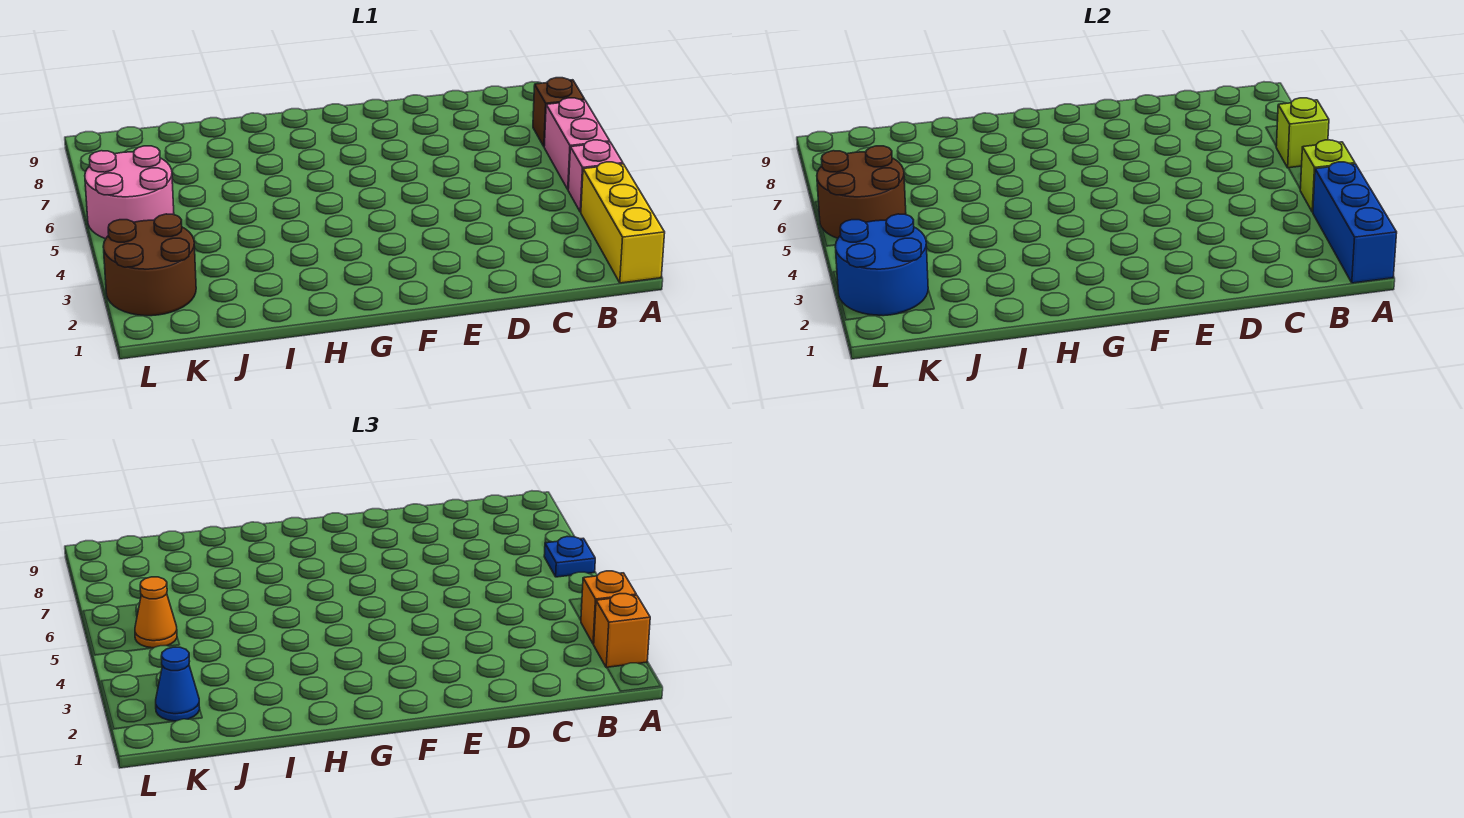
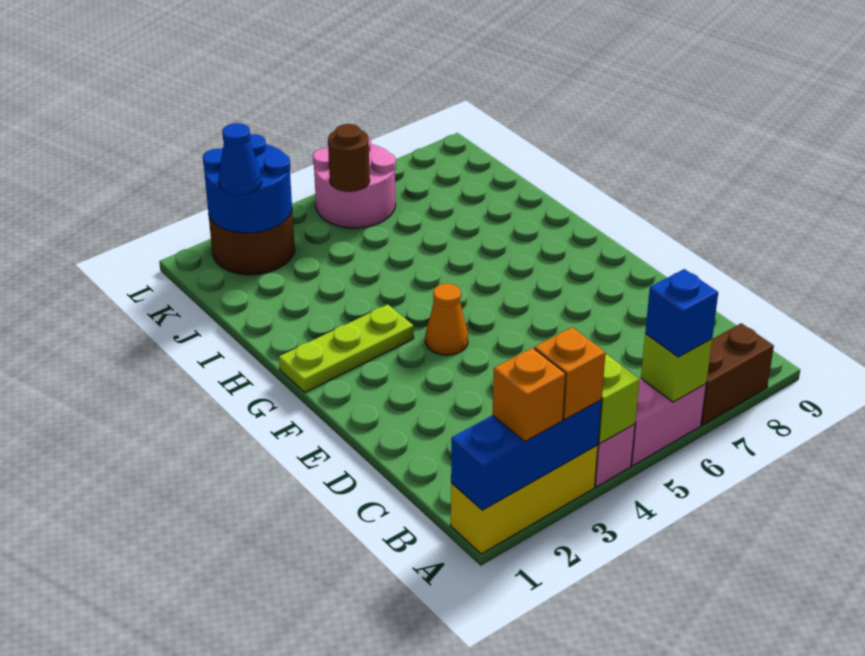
blue plate A6 level 3 -> blue brick A6 level 3
brown brick A7 level 1 -> brown brick A7:A8 level 1
none -> lime plate G1:G3 level 1
brown round brick K5:L6 level 2 -> brown round brick K5 level 2
orange cone K5 level 3 -> orange cone F4 level 1

